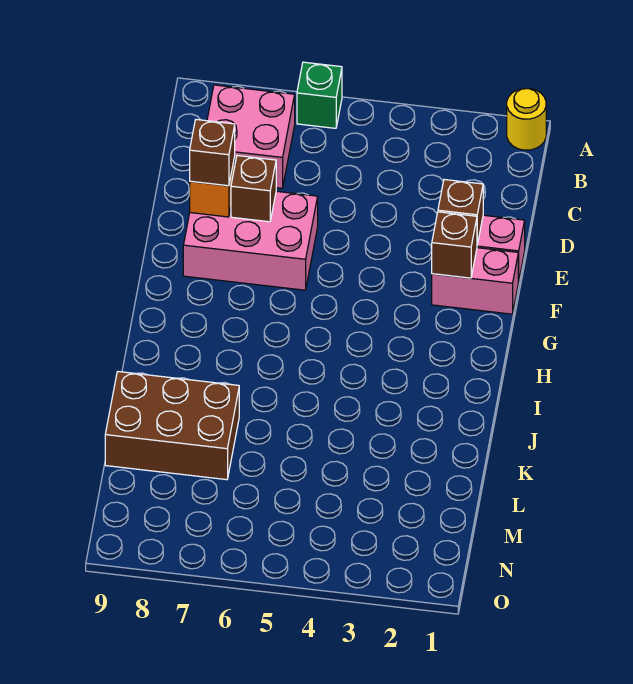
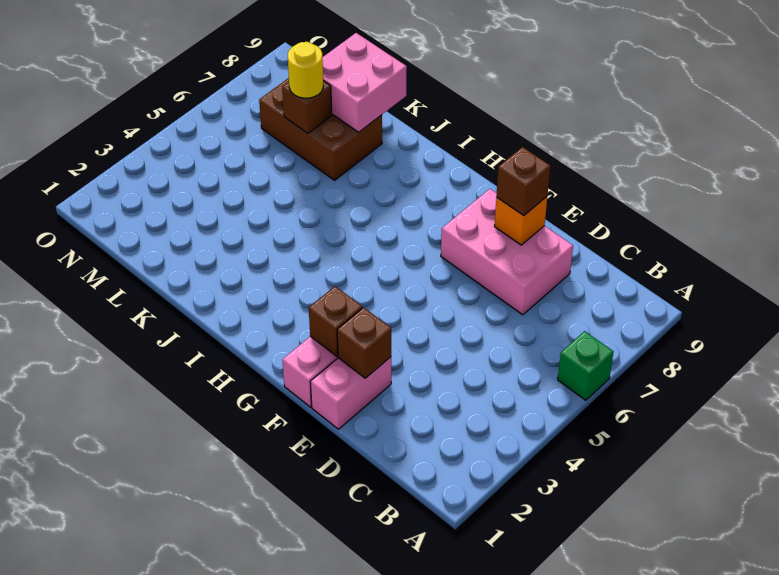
yellow round brick A1 level 1 -> yellow round brick L7 level 3
pink brick B7:C8 level 1 -> pink brick K8:L9 level 2
pink brick E6:F8 level 1 -> pink brick D7:F8 level 1
brown brick E7 level 2 -> brown brick L7 level 2
brown brick K7:L9 level 1 -> brown brick K7:M8 level 1

